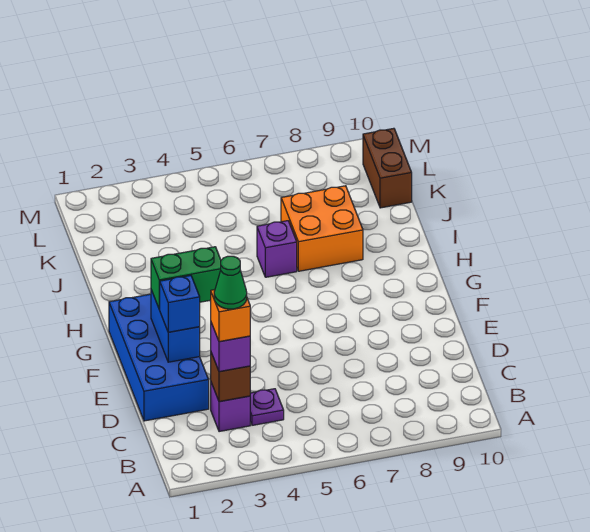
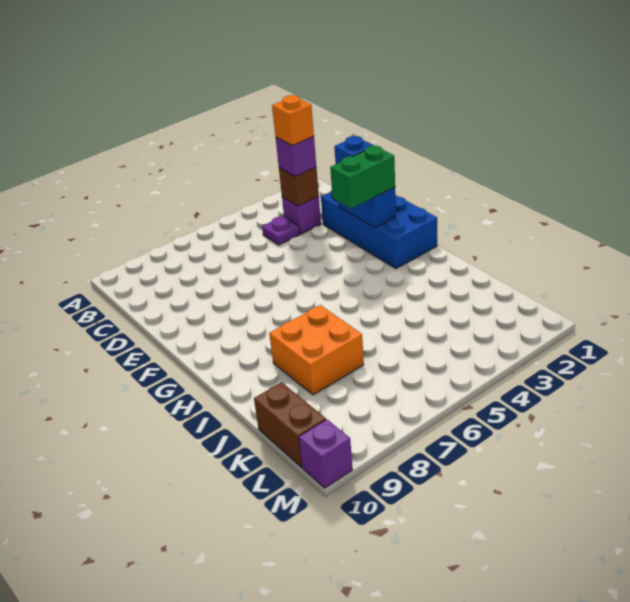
green cone C3 level 5 -> none
purple brick I6 level 1 -> purple brick M10 level 1

